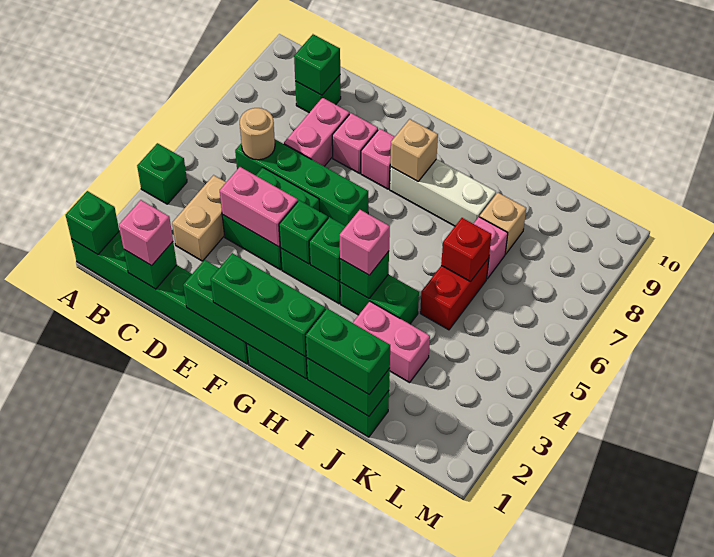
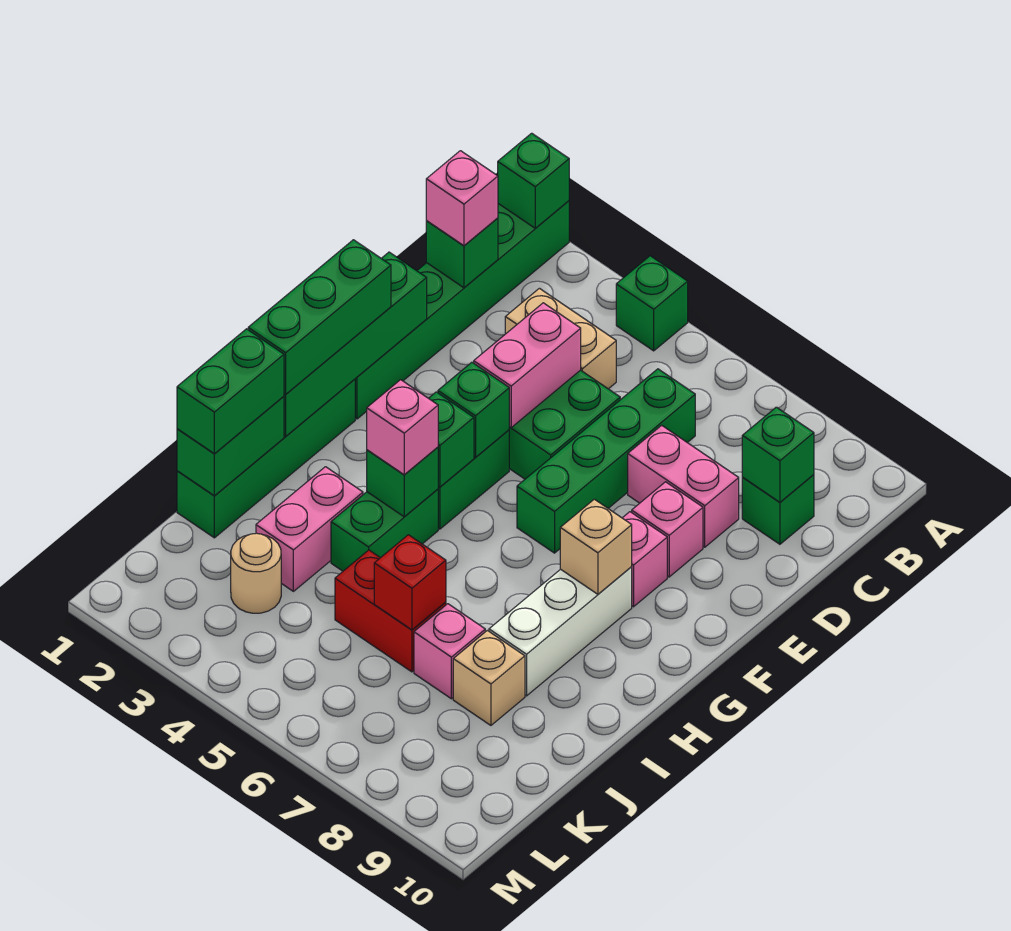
tan round brick C6 level 2 -> tan round brick K3 level 1

